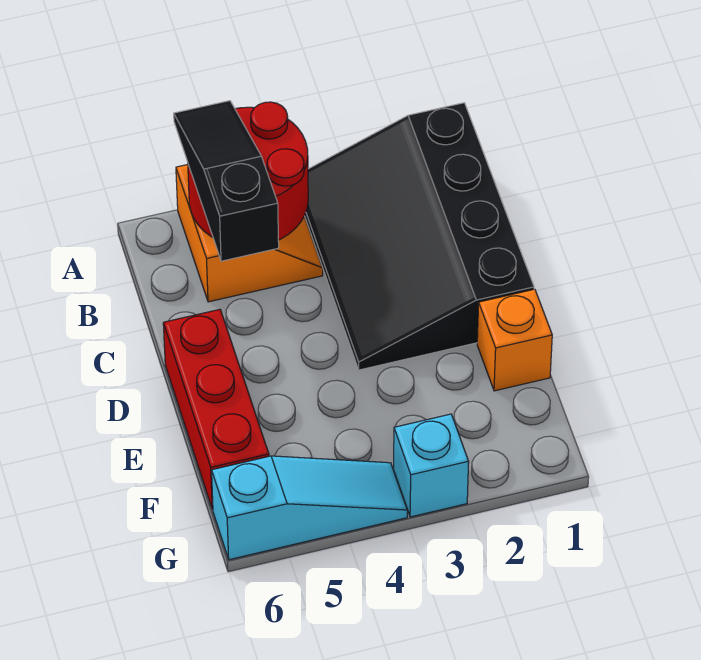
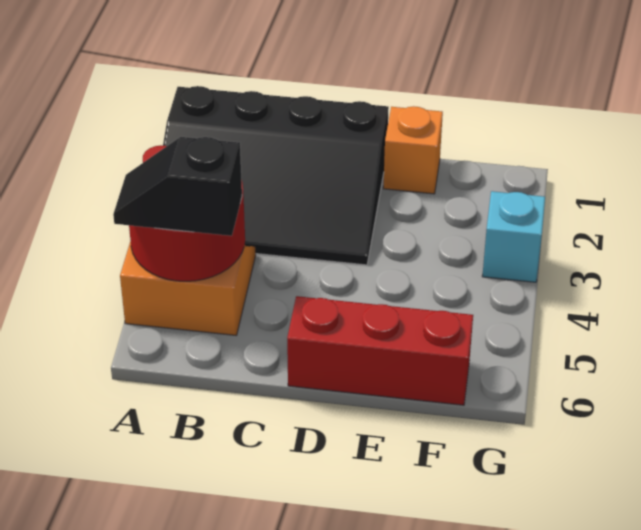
black slope A5:C5 level 3 top C -> black slope A5:B5 level 3 top B
cyan slope G4:G6 level 1 top 6 -> none

